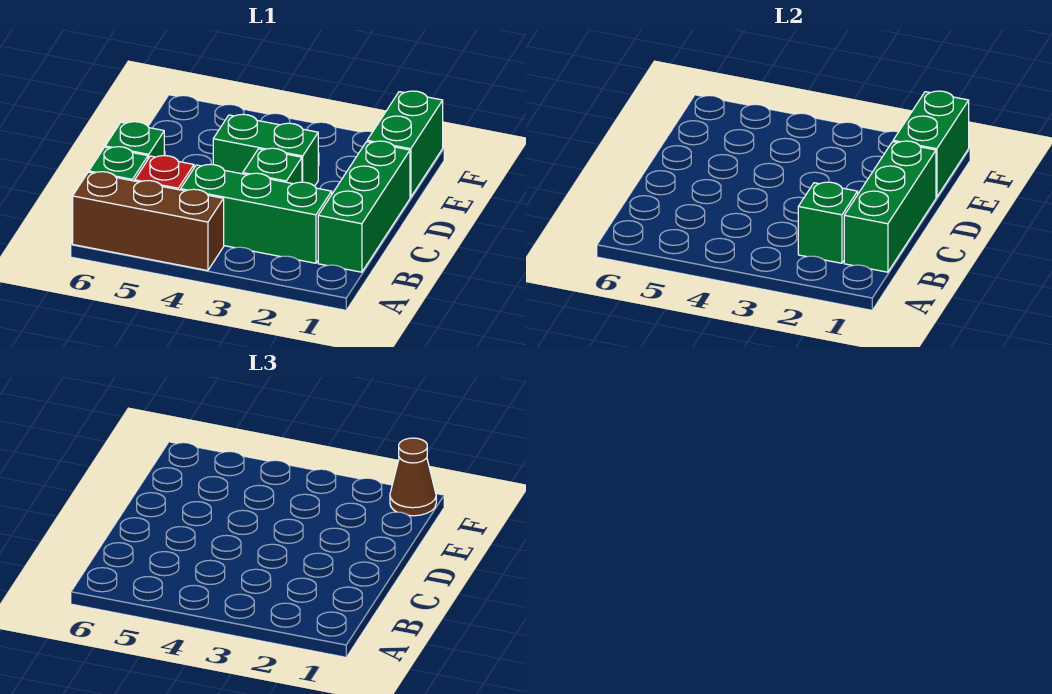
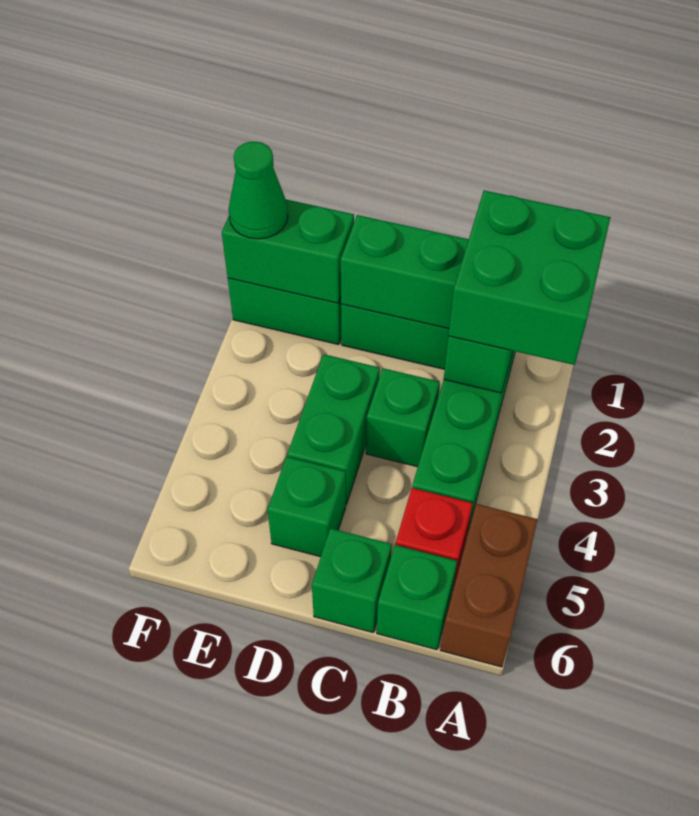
none -> green brick A1:B2 level 3
brown brick A4:A6 level 1 -> brown brick A5:A6 level 1
none -> green brick D5 level 1
brown cone F1 level 3 -> green cone F1 level 3

